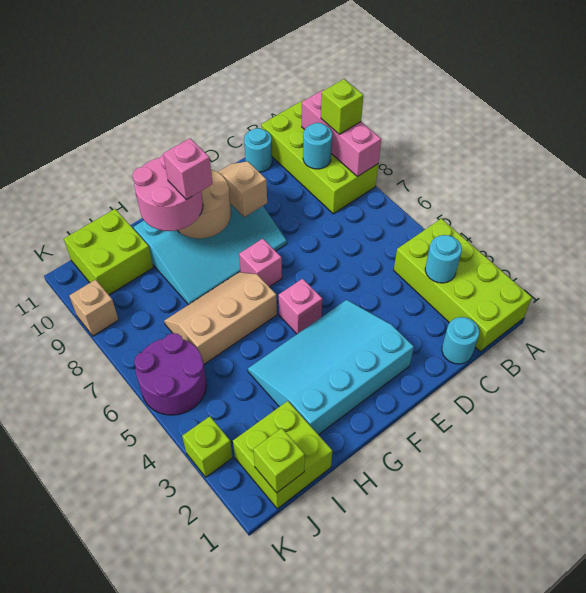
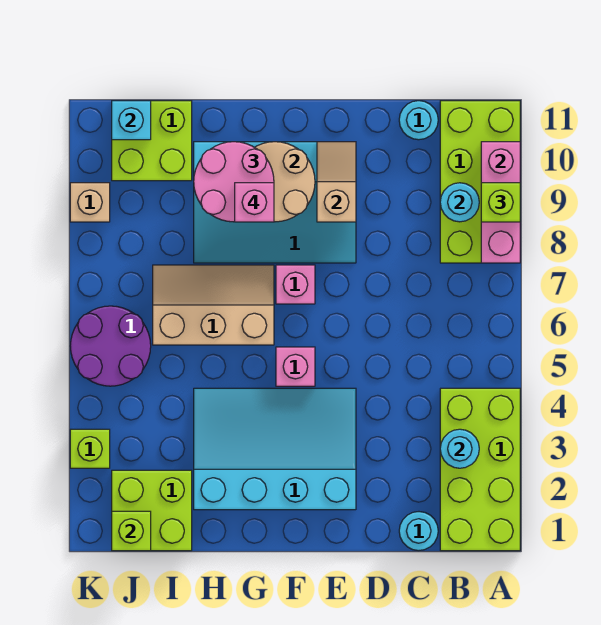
none -> cyan brick J11 level 2

